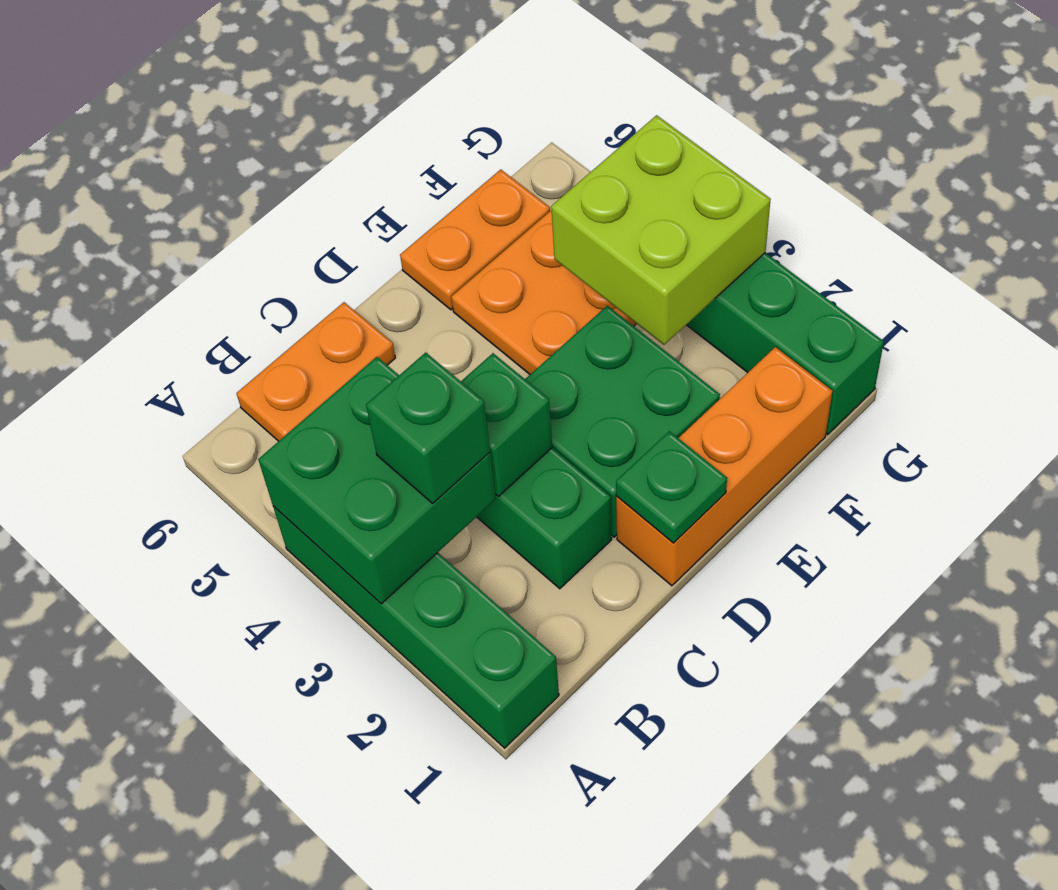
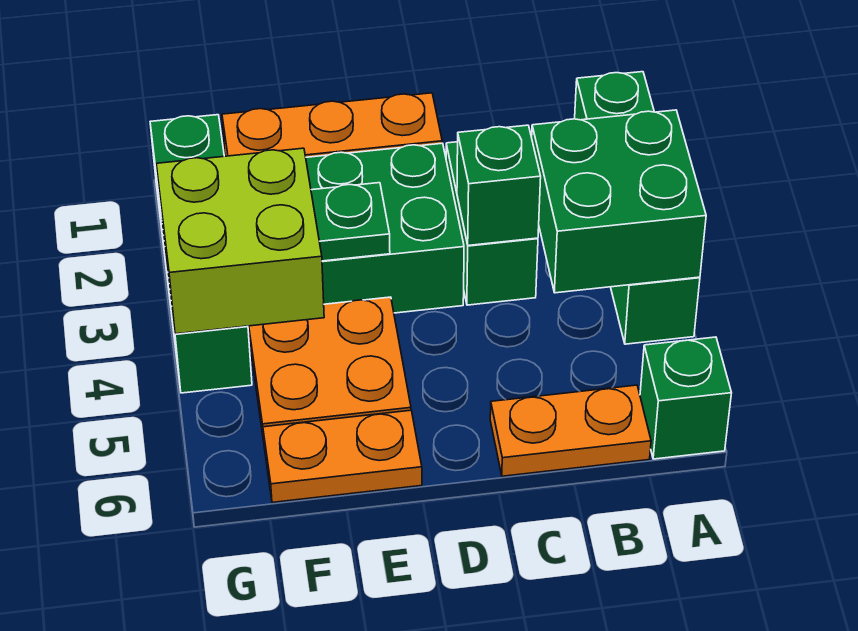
green brick B3 level 3 -> green brick A6 level 1
green plate D1 level 2 -> green plate E3 level 2

